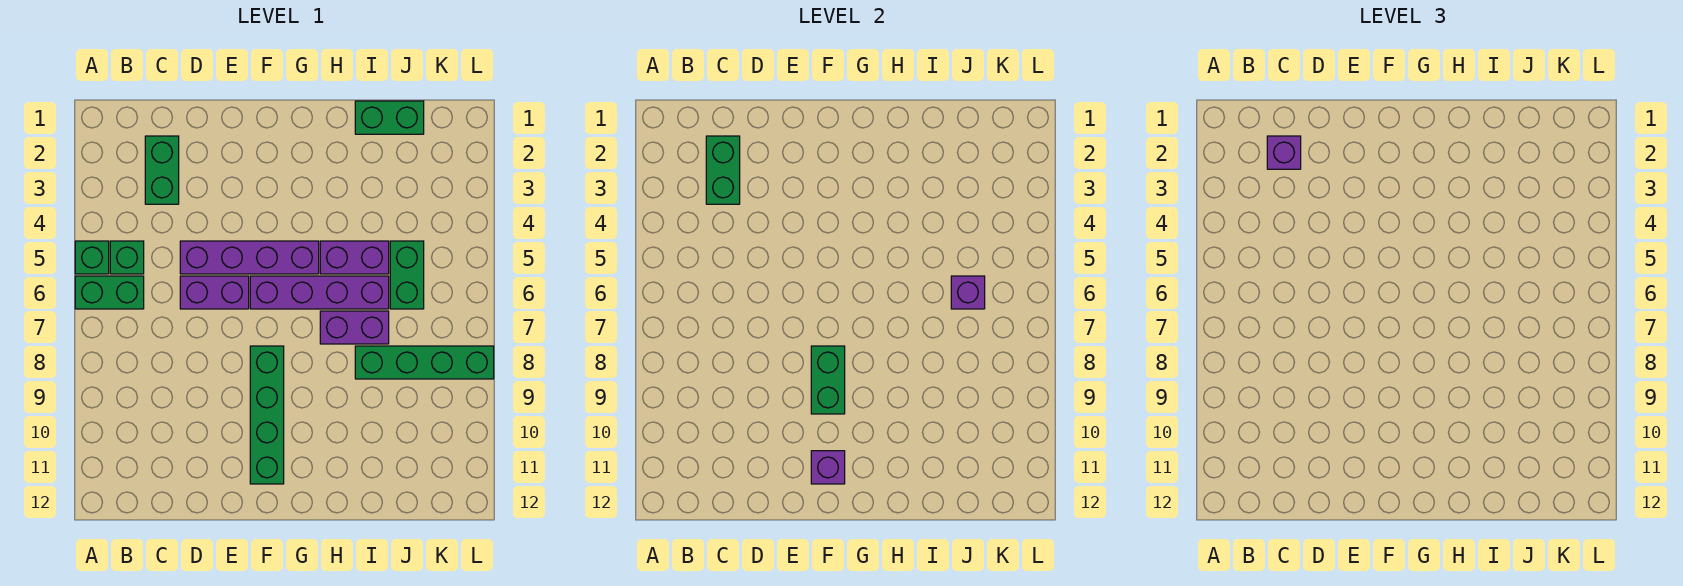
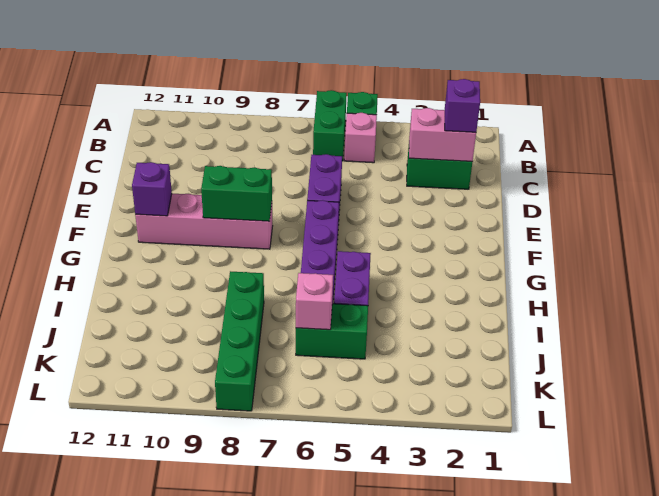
green brick B5 level 1 -> pink brick B5 level 1
green brick C2:C3 level 2 -> pink brick C2:C3 level 2
purple brick D5:G5 level 1 -> none
green brick F8:F11 level 1 -> pink brick F8:F11 level 1
purple brick H7:I7 level 1 -> none
green brick I1:J1 level 1 -> none
purple brick J6 level 2 -> pink brick J6 level 2

